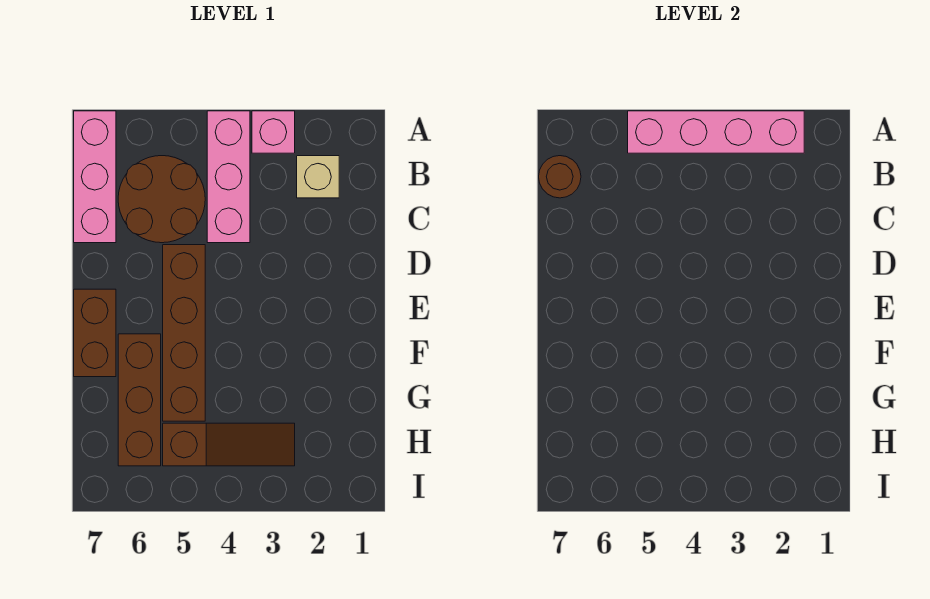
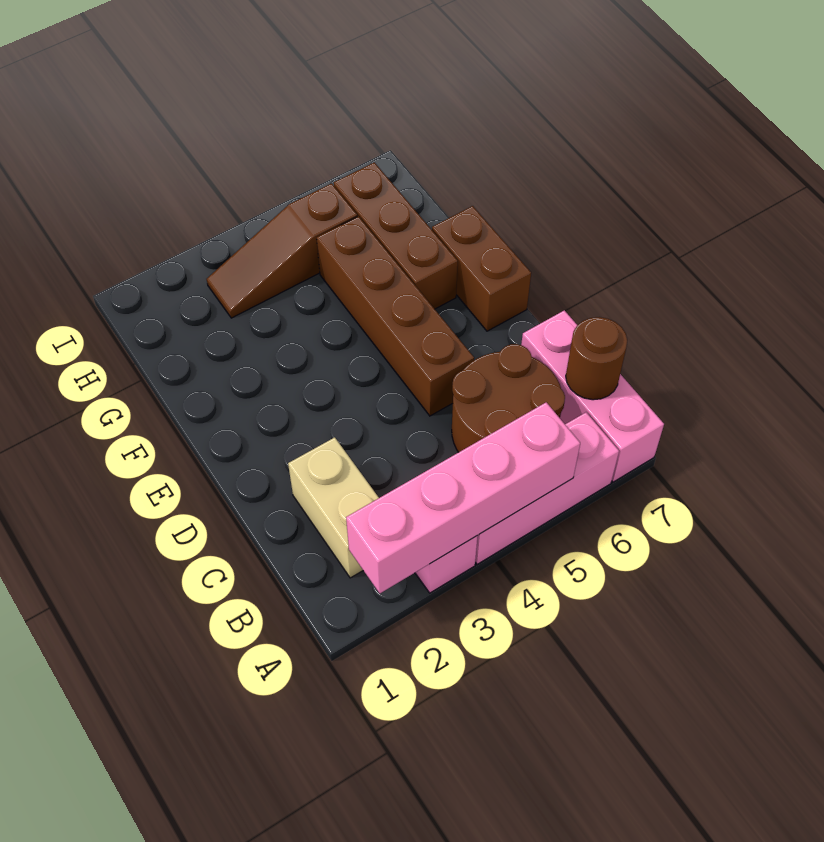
pink brick A4:C4 level 1 -> pink brick A4:A6 level 1
tan brick B2 level 1 -> tan brick B2:C2 level 1

